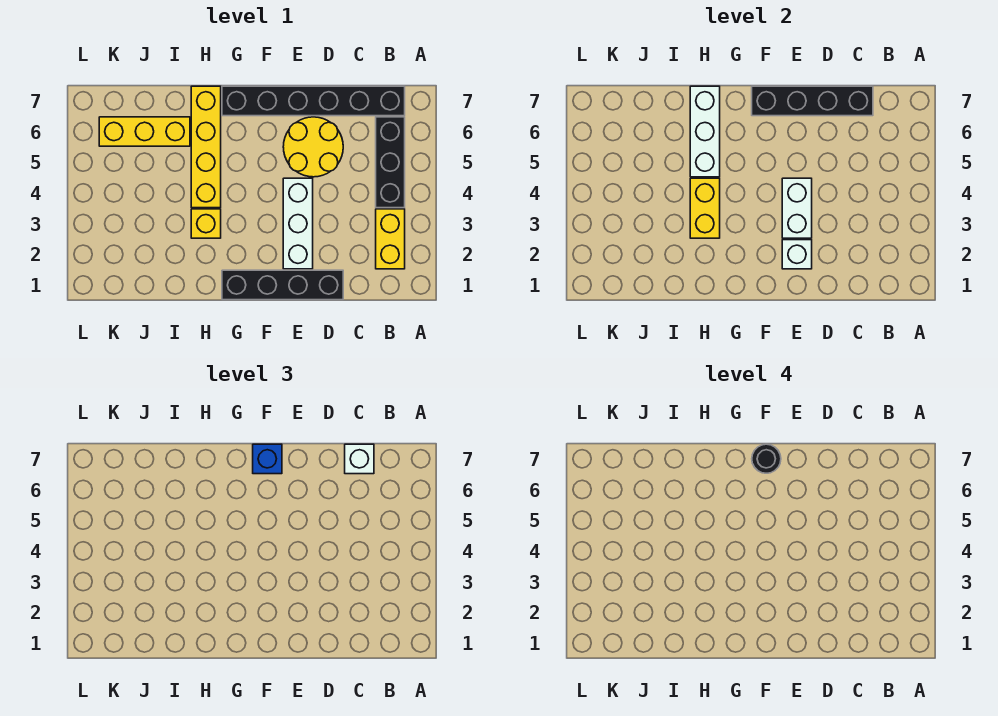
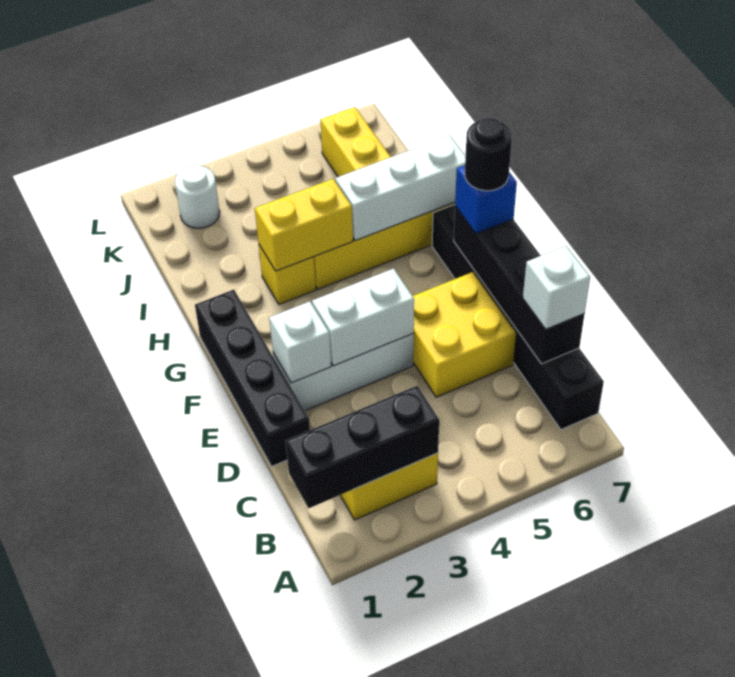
black brick B4:B6 level 1 -> black brick B1:B3 level 2
yellow round brick D5:E6 level 1 -> yellow brick D5:E6 level 1
none -> white round brick K2 level 1

